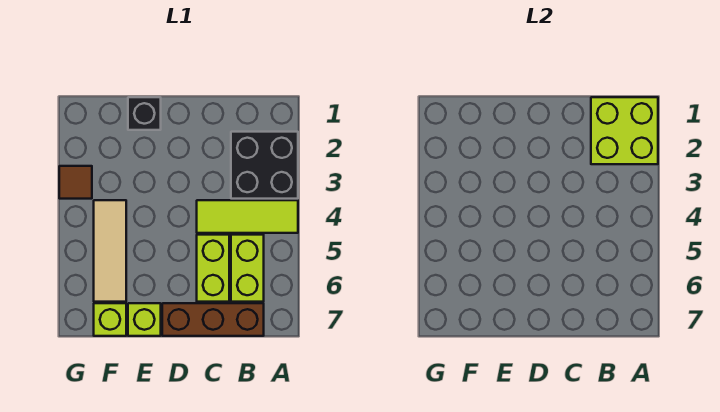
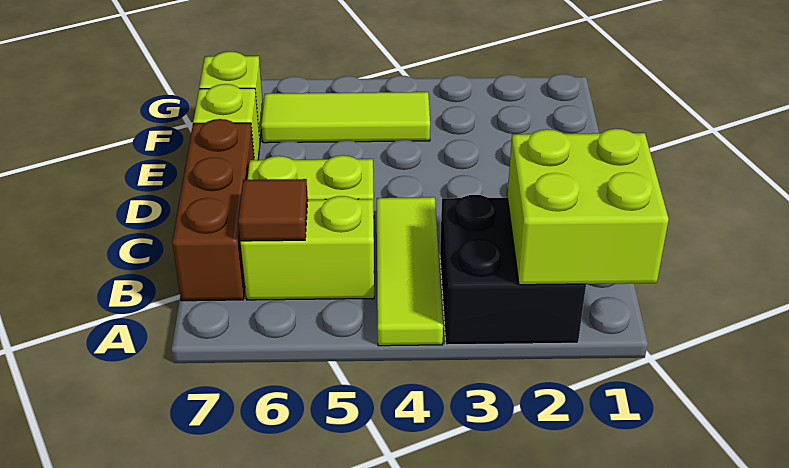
black brick E1 level 1 -> none
tan tile F4:F6 level 1 -> lime tile F4:F6 level 1
brown tile G3 level 1 -> brown tile B6 level 2

